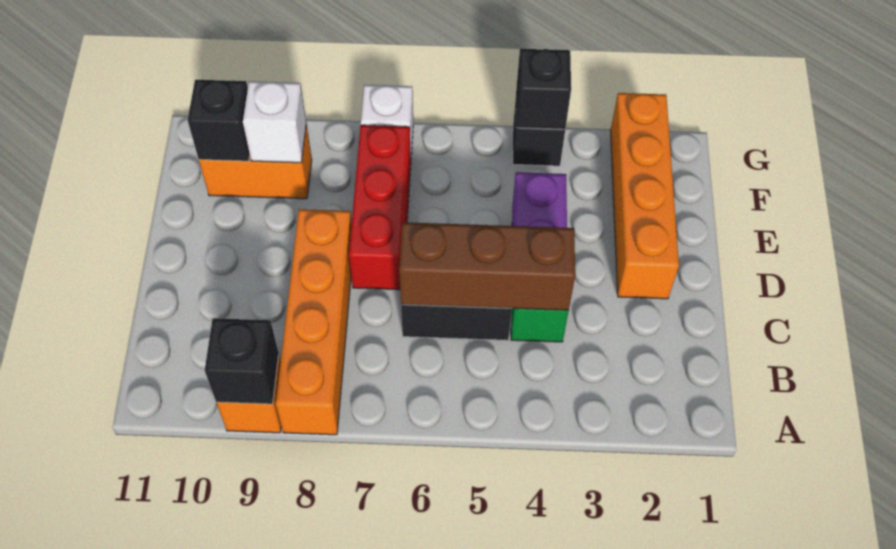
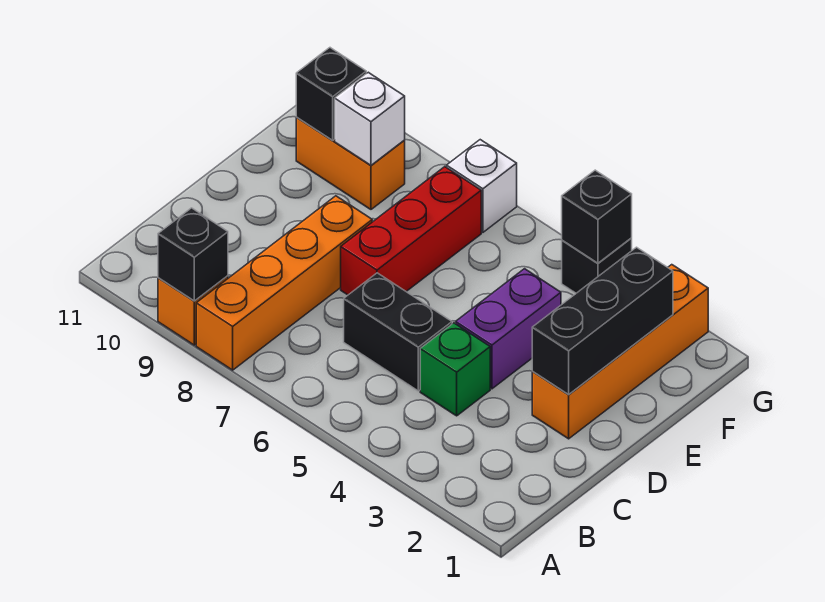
brown brick C4:C6 level 2 -> none
none -> black brick D2:F2 level 2

